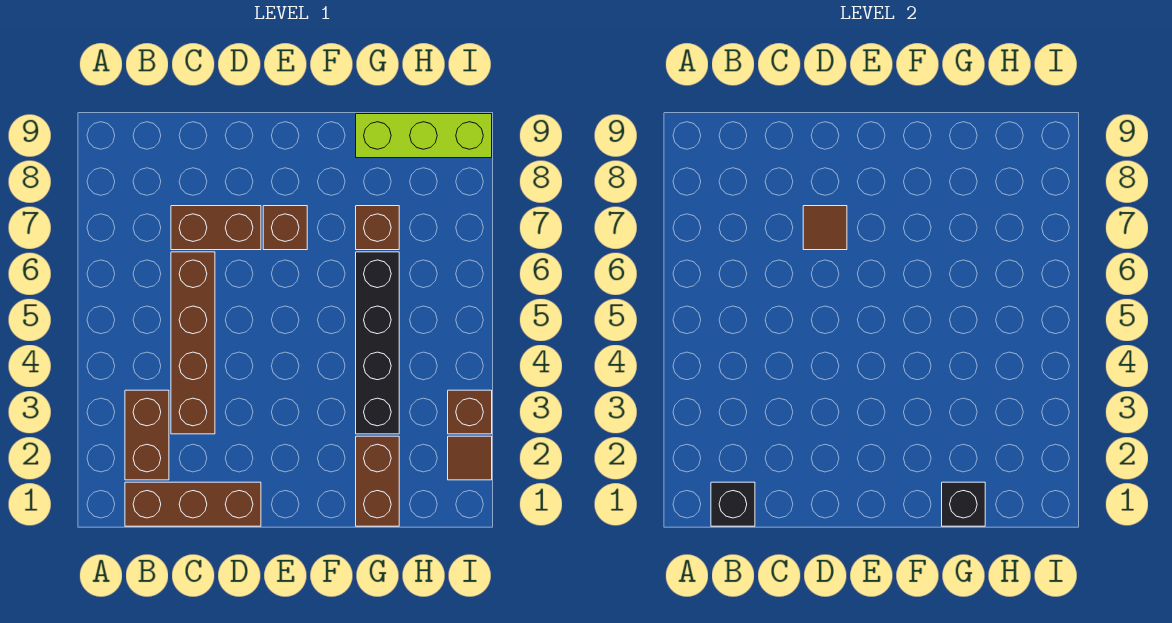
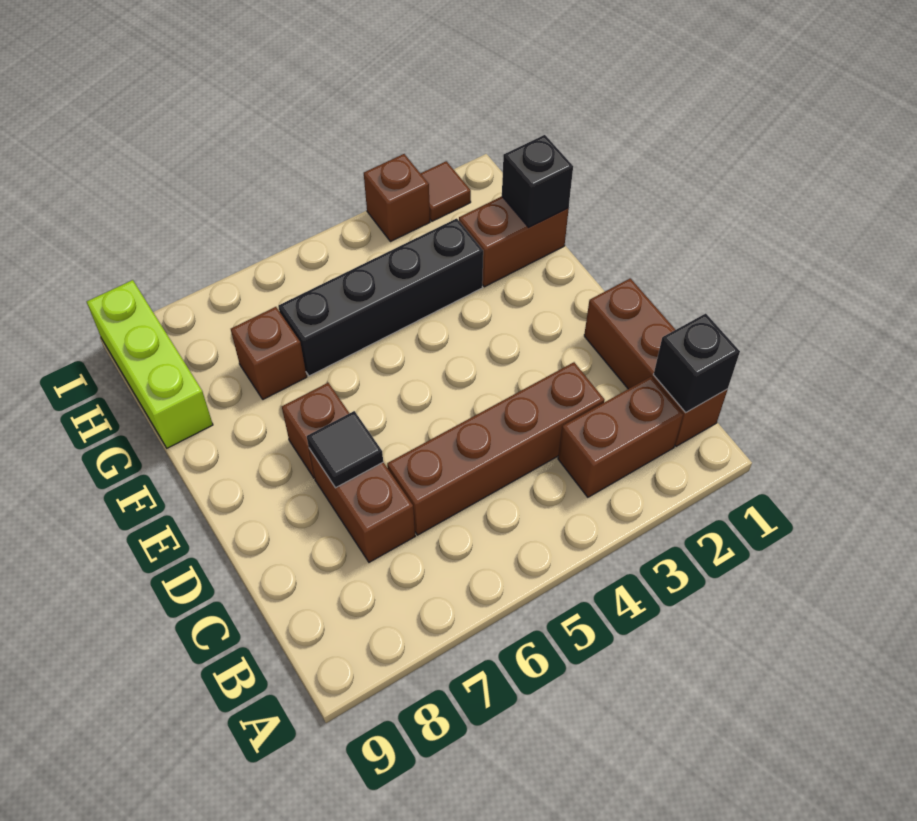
brown tile D7 level 2 -> black tile D7 level 2

